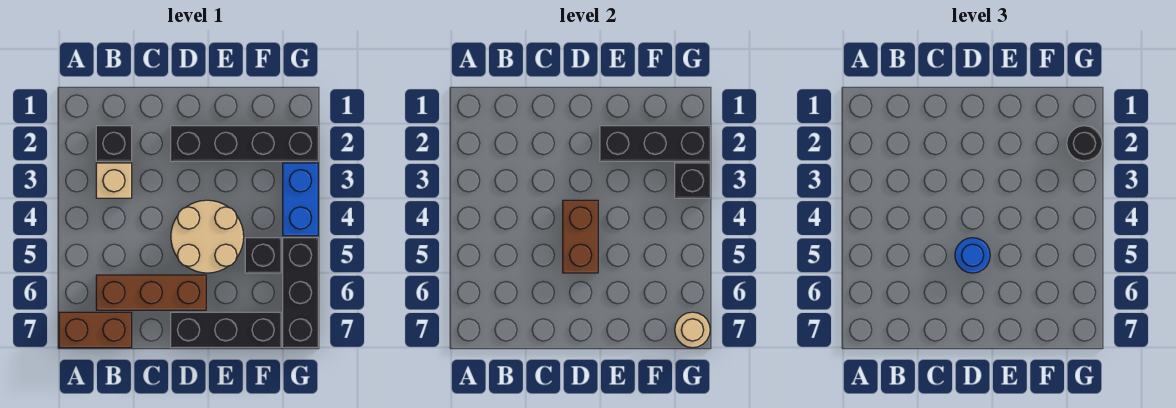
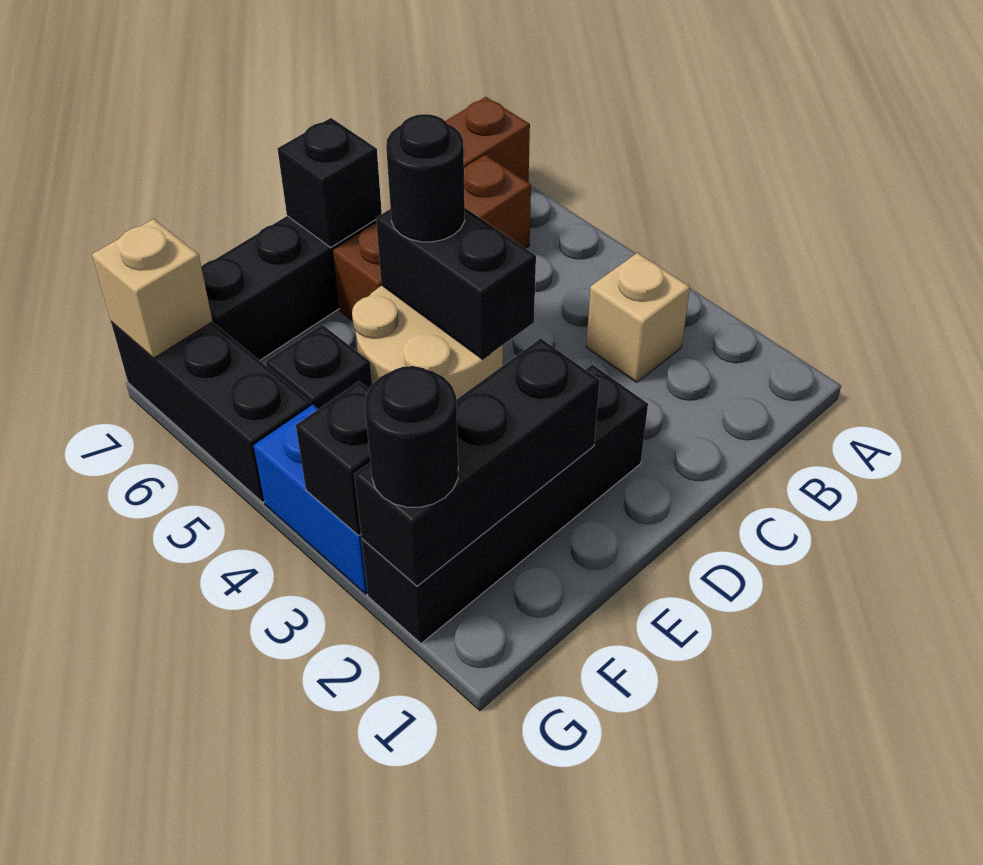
black brick B2 level 1 -> black brick D7 level 2
brown brick D4:D5 level 2 -> black brick D4:D5 level 2
blue round brick D5 level 3 -> black round brick D5 level 3
tan round brick G7 level 2 -> tan brick G7 level 2

